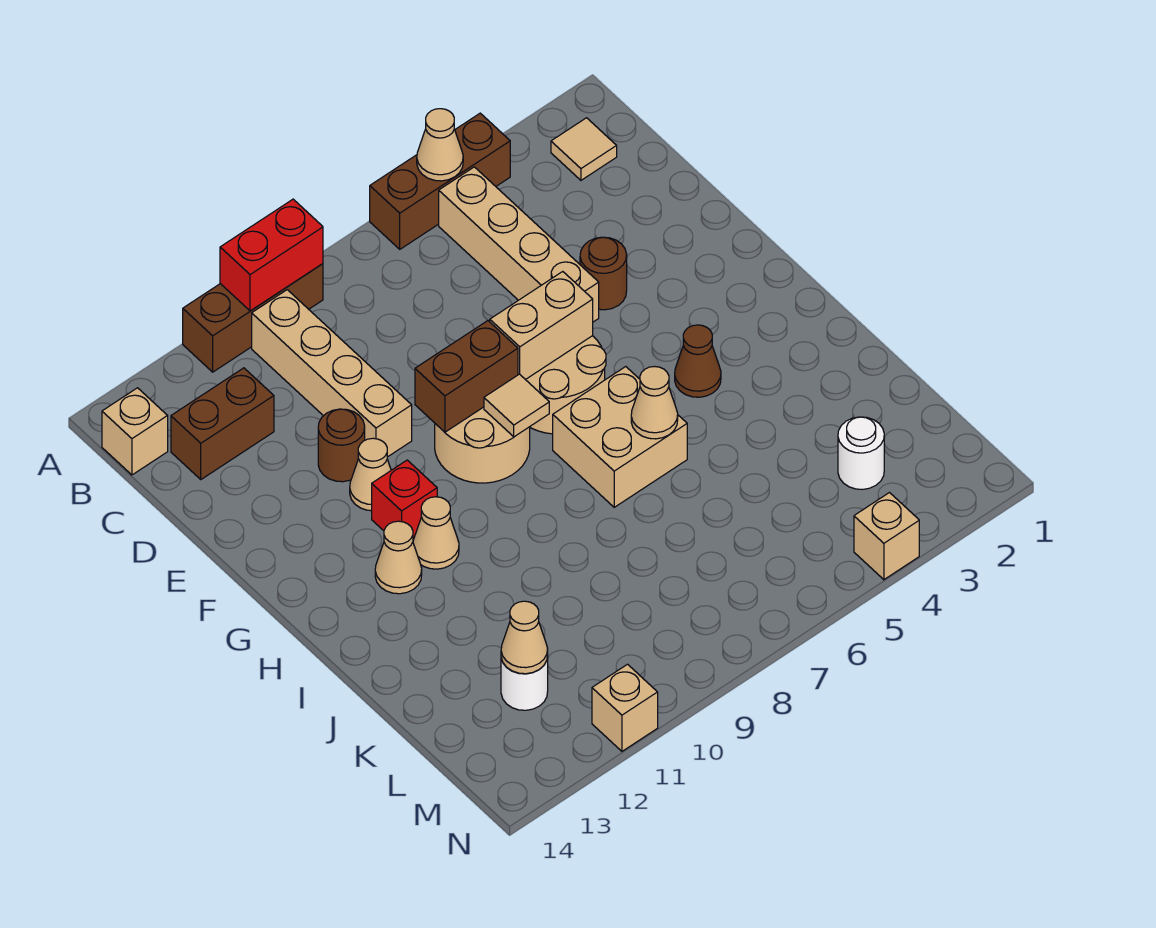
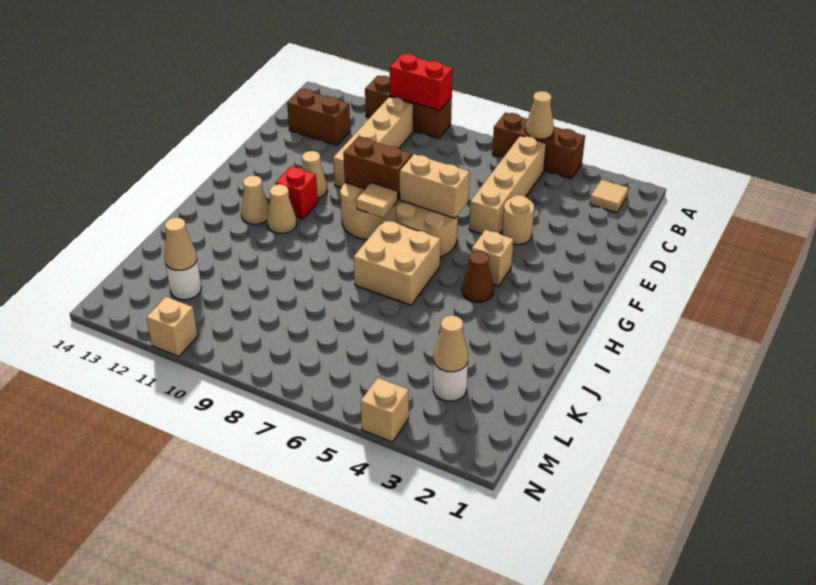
tan brick B14 level 1 -> tan brick G4 level 1
brown round brick E4 level 1 -> tan round brick E4 level 1
brown round brick E11 level 1 -> none
tan cone I6 level 2 -> tan cone L3 level 2

